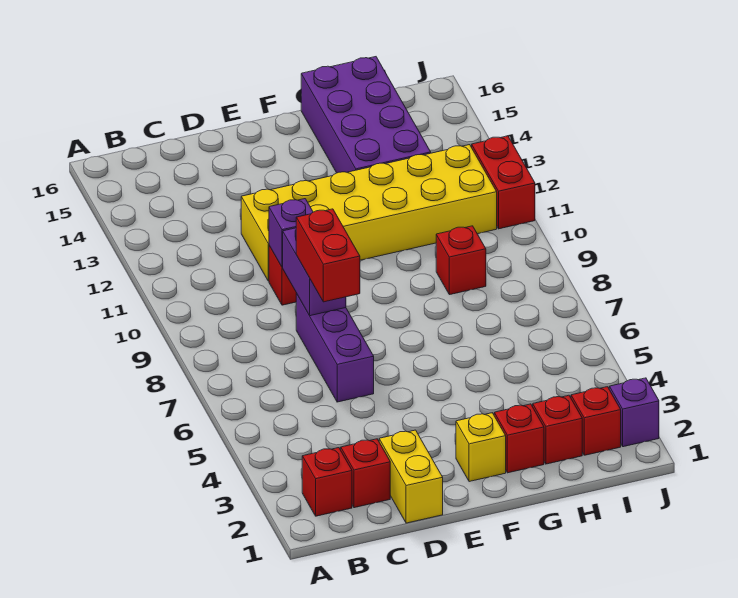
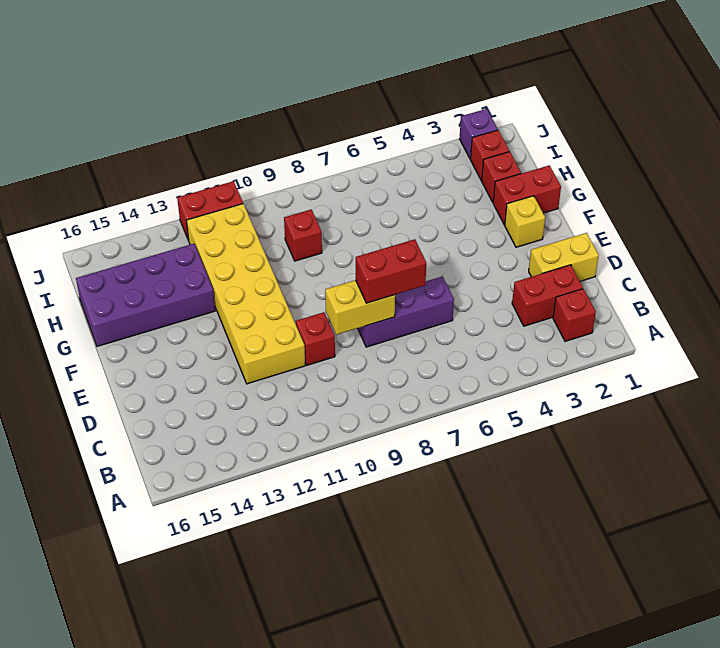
red brick C2 level 1 -> red brick C2:C3 level 1
purple brick D8:D9 level 2 -> yellow brick D8:D9 level 2
purple brick D10 level 2 -> none
red brick G2 level 1 -> red brick G1:G2 level 1

